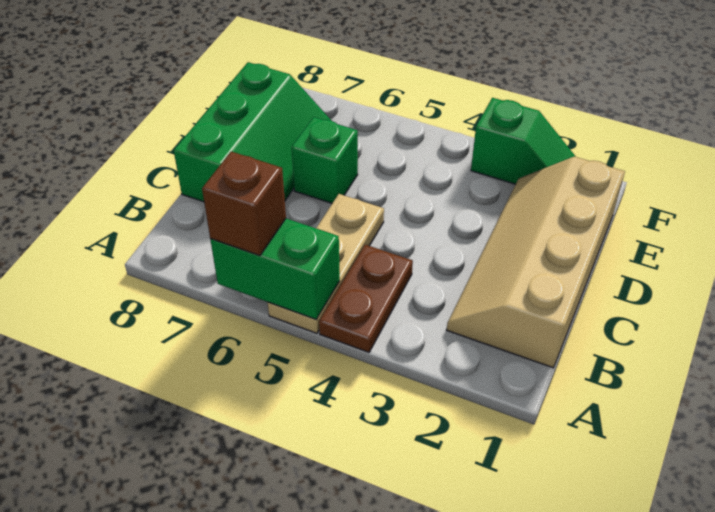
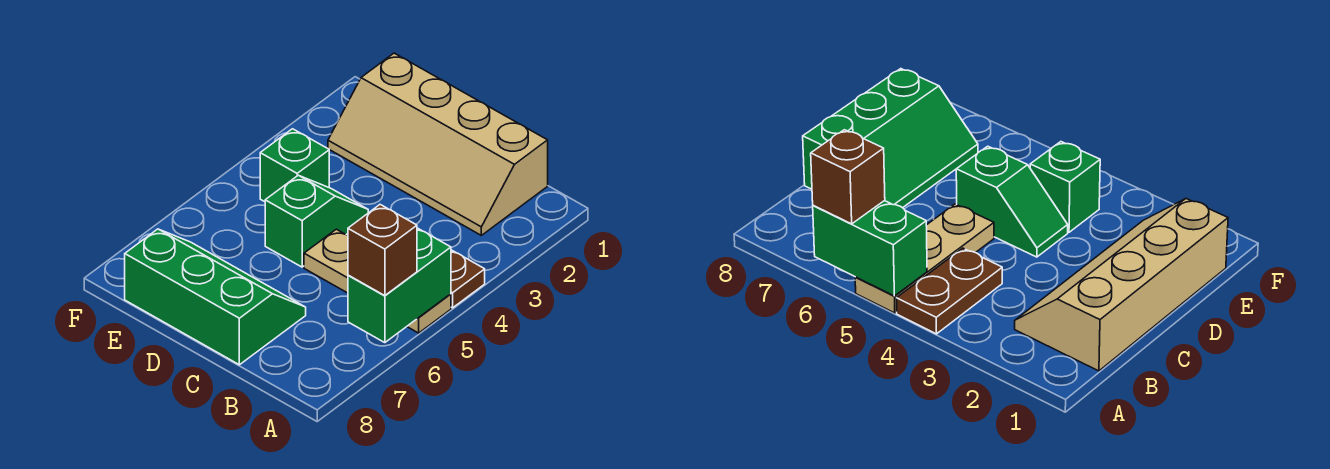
green brick D6 level 1 -> green brick E4 level 1
green slope F2:F3 level 1 top 3 -> green slope D4:D5 level 1 top 5

